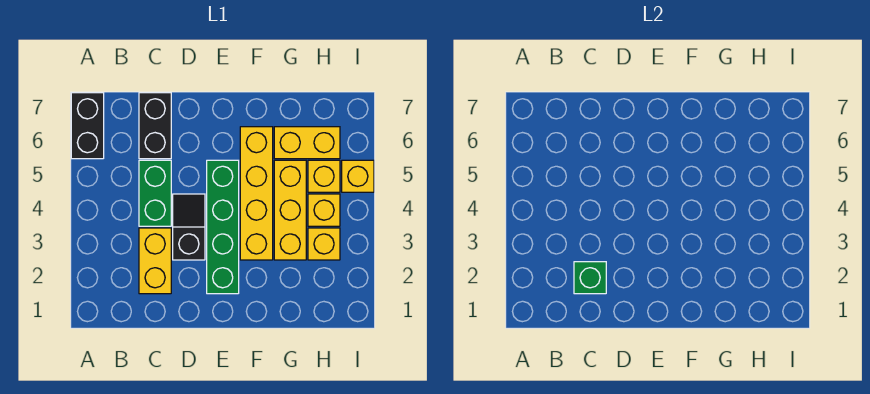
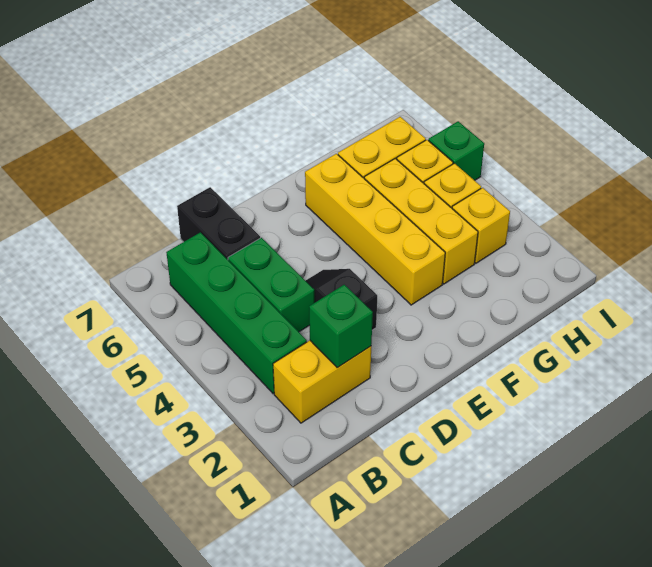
black brick A6:A7 level 1 -> none
yellow brick C2:C3 level 1 -> yellow brick B2:C2 level 1
green brick E2:E5 level 1 -> green brick B3:B6 level 1
yellow brick I5 level 1 -> green brick I5 level 1

